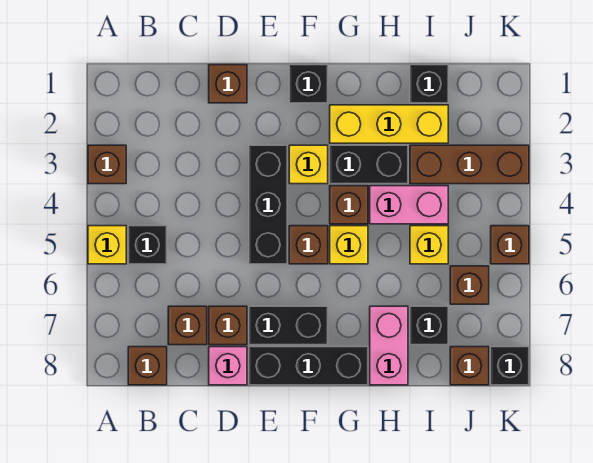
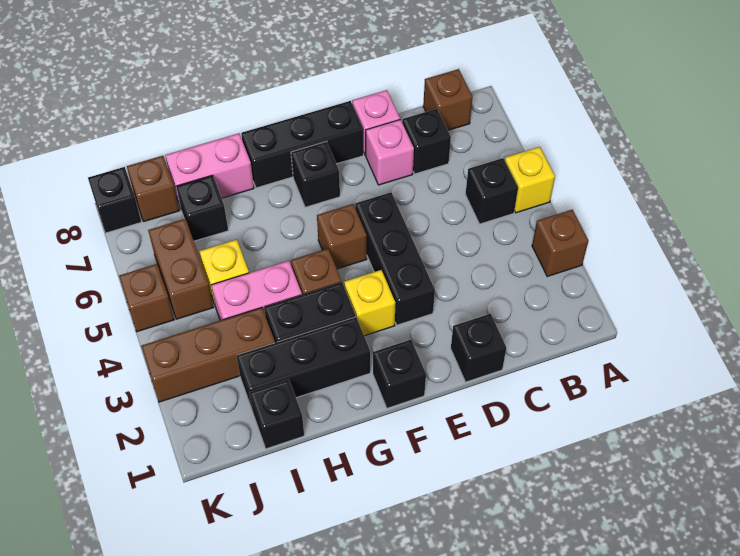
brown brick C7 level 1 -> black brick C7 level 1
brown brick D1 level 1 -> black brick D1 level 1
brown brick D7 level 1 -> pink brick D7 level 1
black brick E7:F7 level 1 -> black brick F7 level 1
yellow brick G2:I2 level 1 -> black brick G2:I2 level 1
yellow brick G5 level 1 -> none
pink brick H7:H8 level 1 -> pink brick H8:I8 level 1
brown brick J6 level 1 -> brown brick J5:J6 level 1

